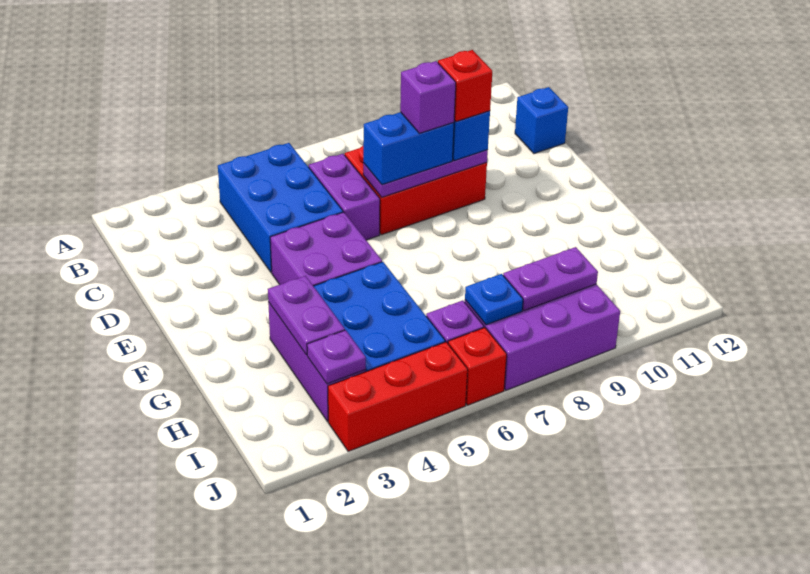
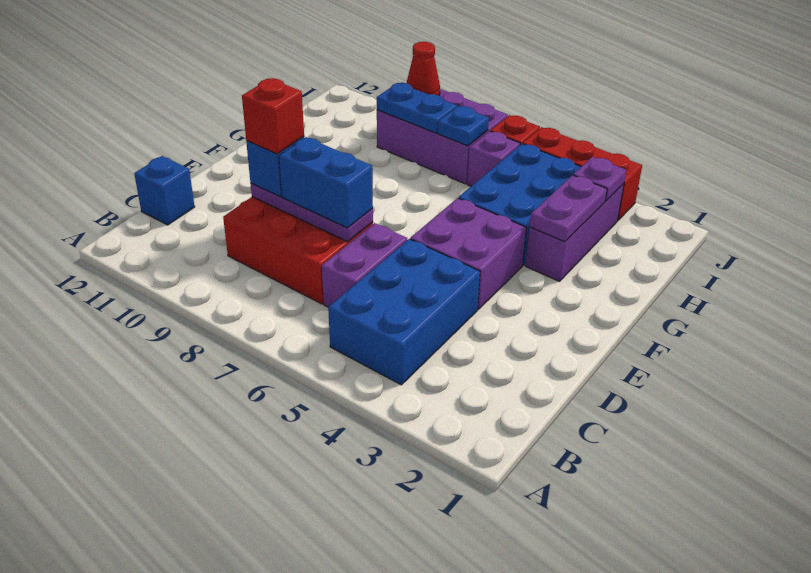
purple brick D8 level 4 -> none
purple plate I8:I9 level 2 -> blue plate I8:I9 level 2
none -> red cone J9 level 2

